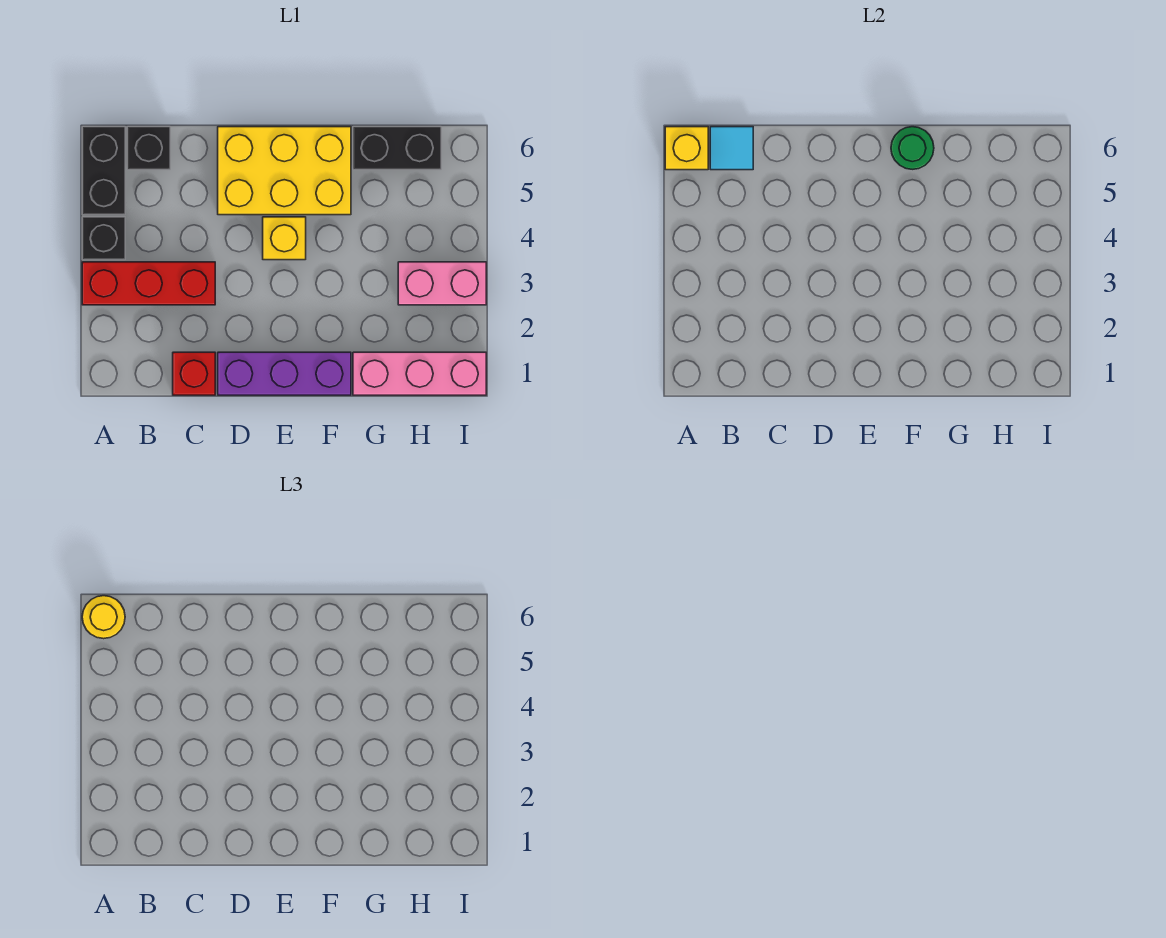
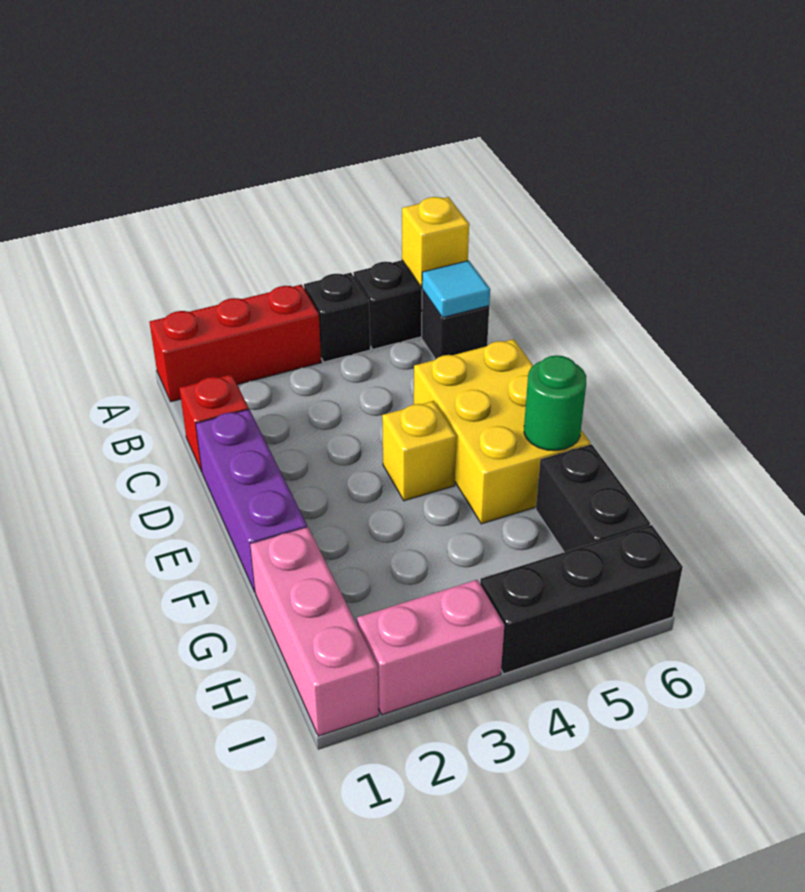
red brick A3:C3 level 1 -> red brick A1:A3 level 1
yellow round brick A6 level 3 -> none
pink brick H3:I3 level 1 -> pink brick I2:I3 level 1
none -> black brick I4:I6 level 1

